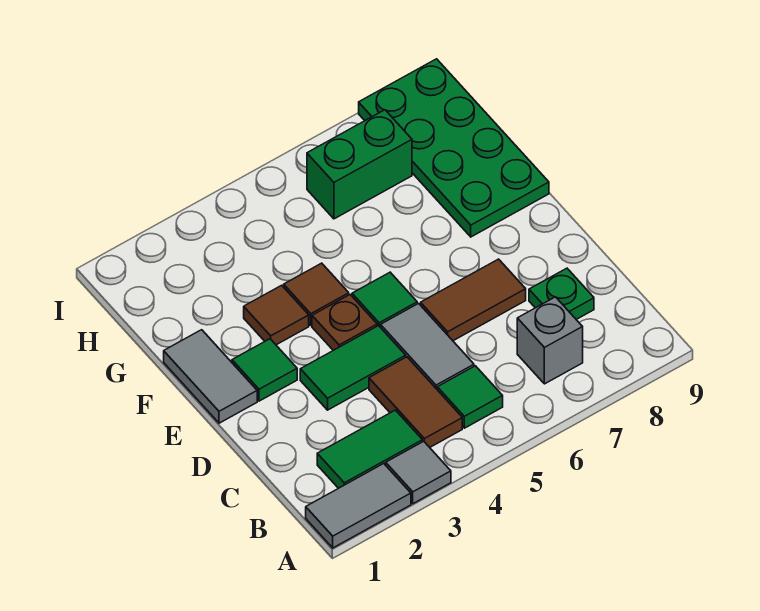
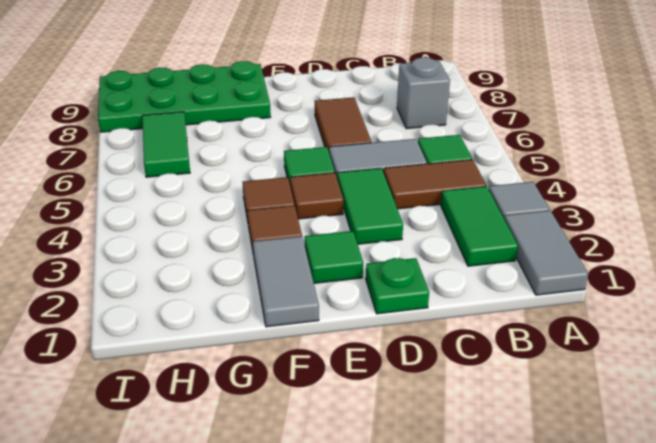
green plate C8 level 1 -> green plate D1 level 1
grey tile E1:F1 level 1 -> grey tile F1:F2 level 1
brown plate E4 level 1 -> brown tile E4 level 1
green brick H6:H7 level 1 -> green tile H6:H7 level 1

